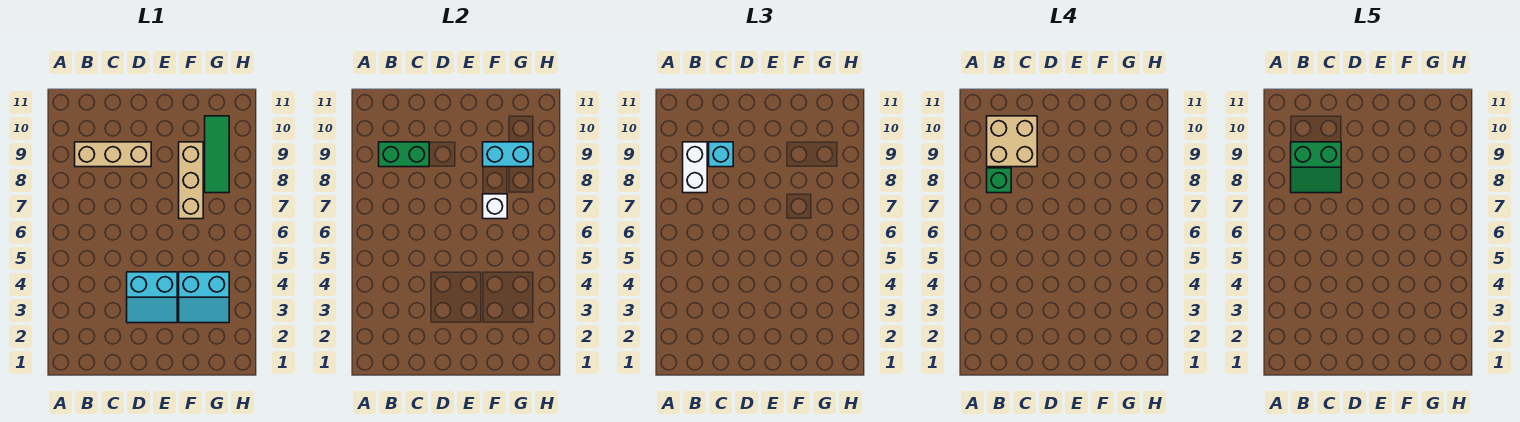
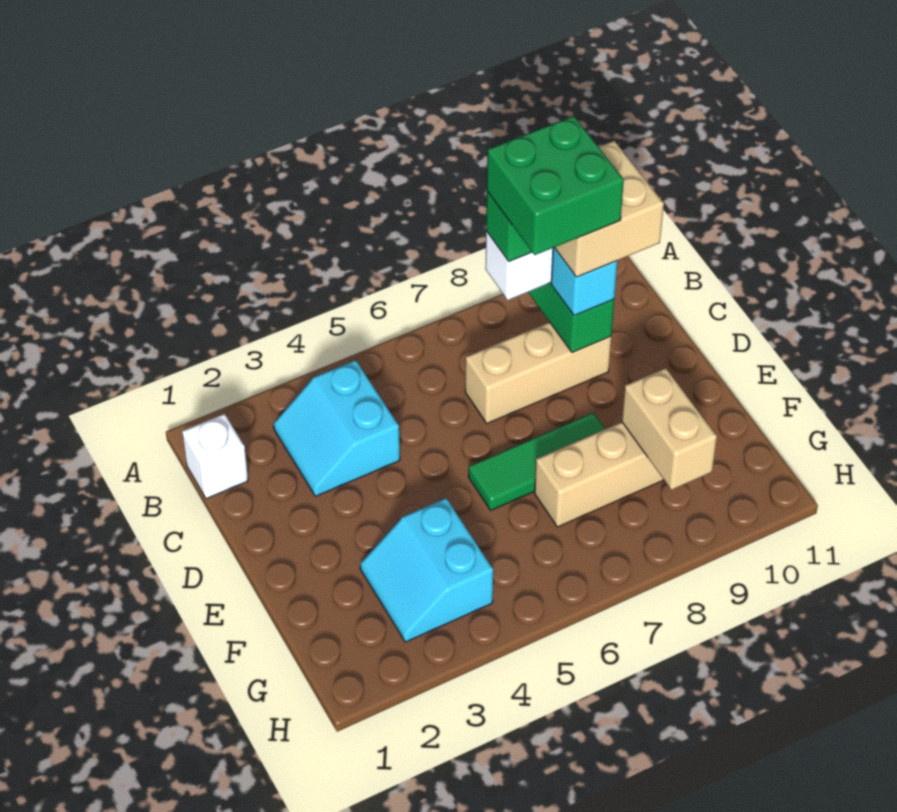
green slope B8:C9 level 5 top 9 -> green brick B8:C9 level 5
tan brick B9:D9 level 1 -> tan brick C7:C9 level 1
cyan slope D3:E4 level 1 top 4 -> cyan slope B3:C4 level 1 top 4
white brick F7 level 2 -> white brick B1 level 1
cyan brick F9:G9 level 2 -> tan brick F9:G9 level 2
green tile G8:G10 level 1 -> green tile E6:E8 level 1

